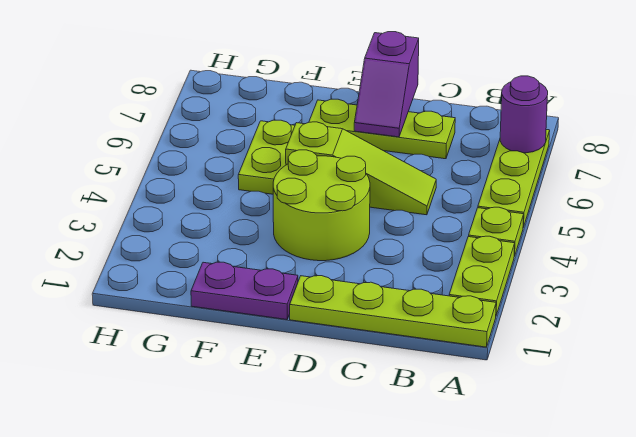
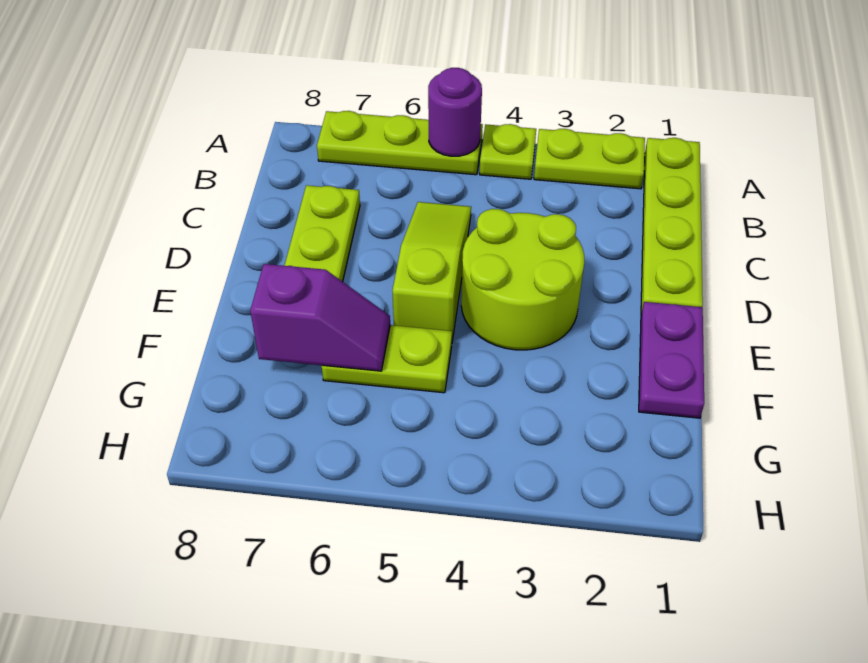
purple round brick A7 level 2 -> purple round brick A5 level 2
purple slope D7:D8 level 2 top 8 -> purple slope F6:F7 level 2 top 7

